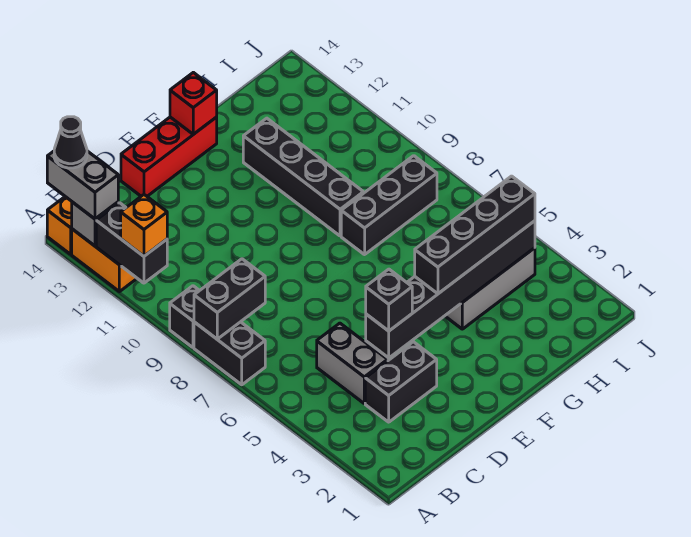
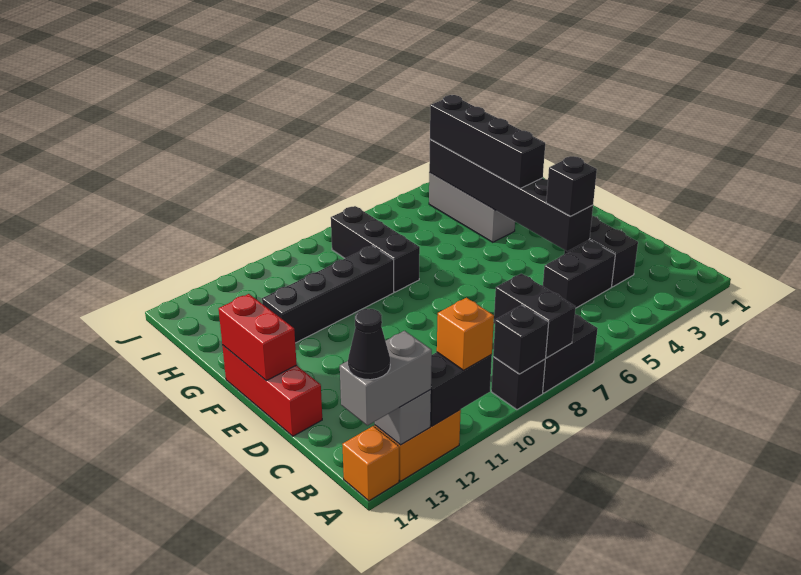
none -> black brick A9 level 2
grey brick C4:C5 level 1 -> black brick C4:C5 level 1
red brick F14 level 2 -> red brick E14:F14 level 2

